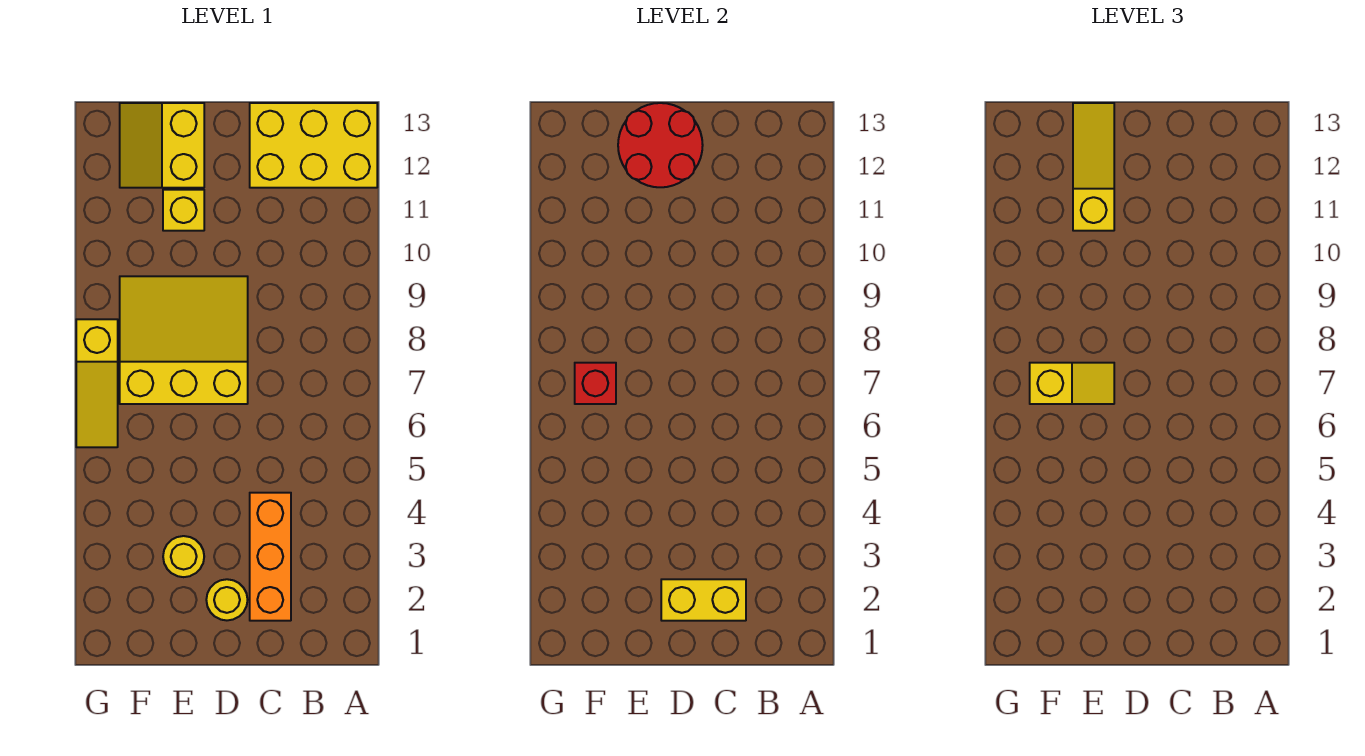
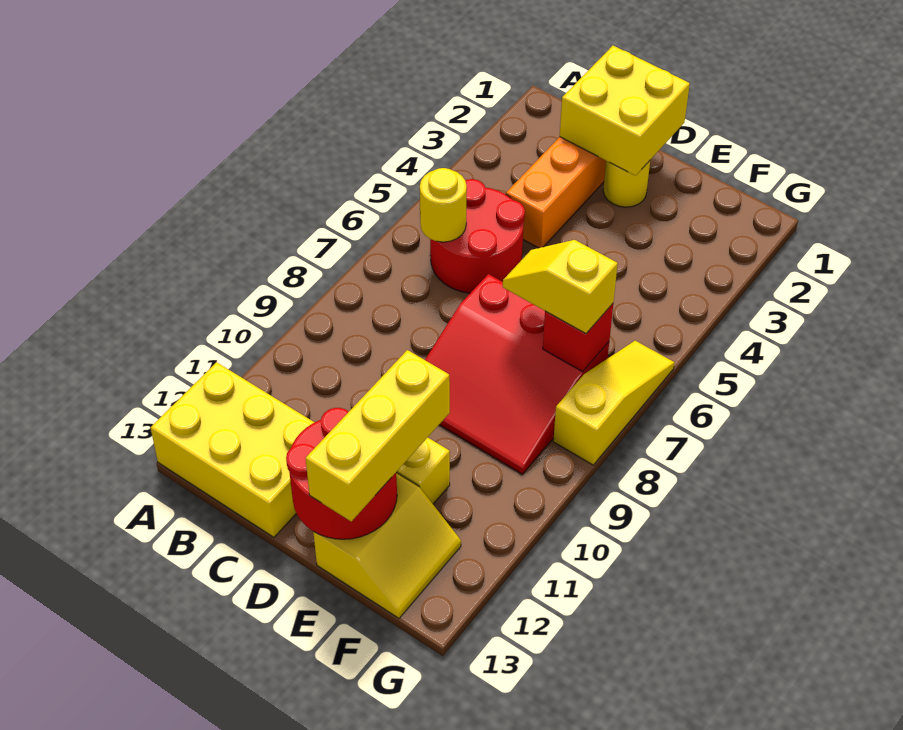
none -> red round brick B5:C6 level 1
yellow brick C2:D2 level 2 -> yellow brick C1:D2 level 2
yellow slope D7:F9 level 1 top 7 -> red slope D7:F9 level 1 top 7
yellow round brick E3 level 1 -> yellow round brick B6 level 2
yellow slope E11:E13 level 3 top 11 -> yellow brick E11:E13 level 3

